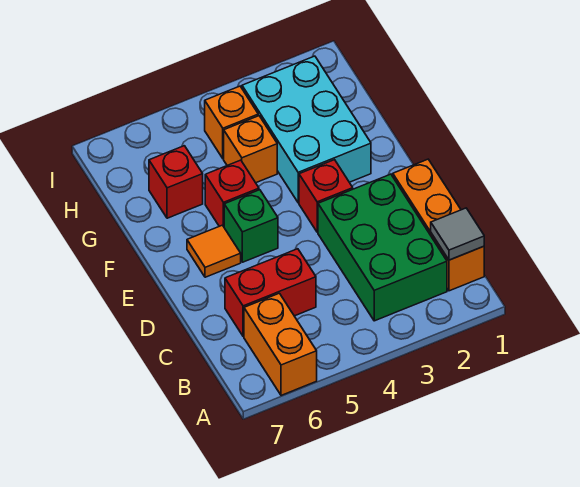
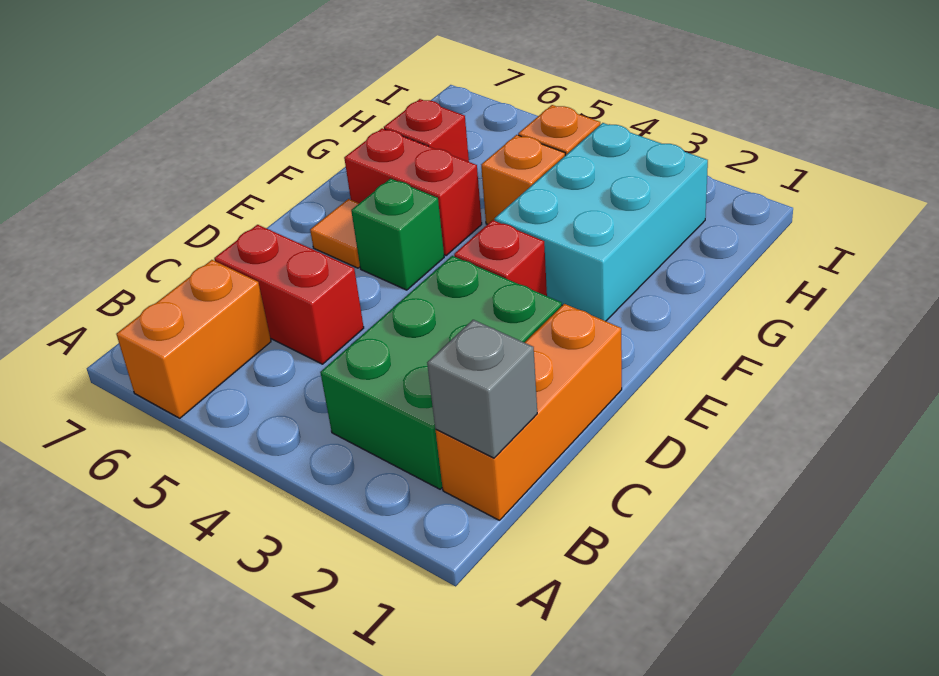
grey tile B1 level 2 -> grey brick B1 level 2
red brick F5 level 1 -> red brick F5:F6 level 1

